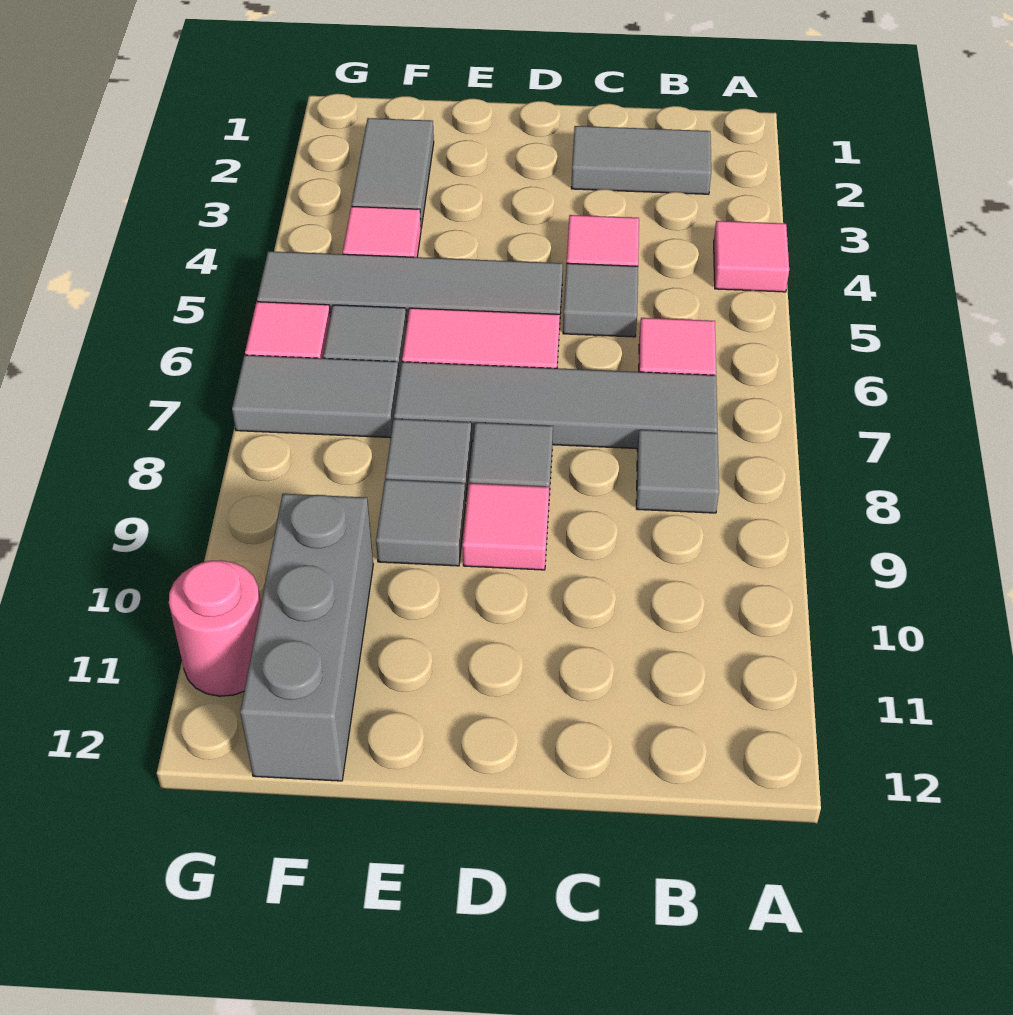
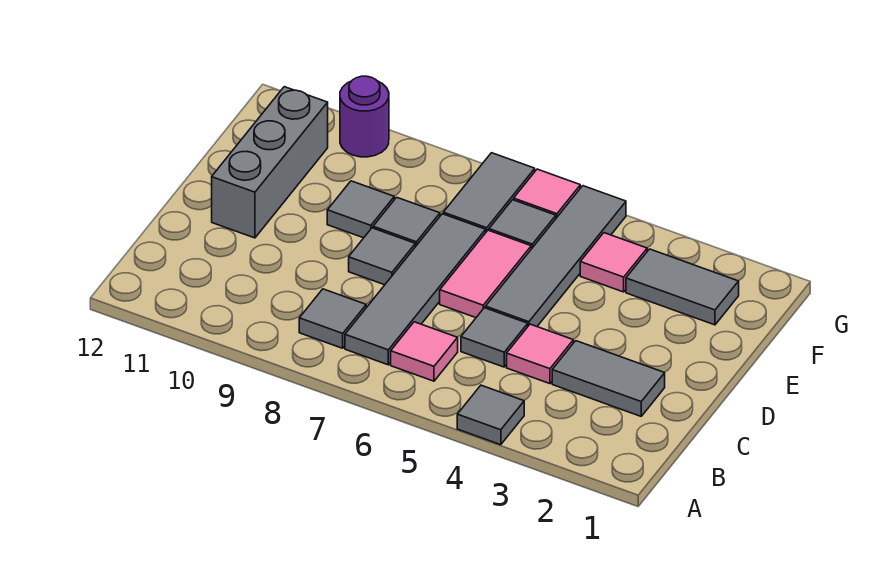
pink tile A4 level 1 -> grey tile A4 level 1
grey tile B2:C2 level 1 -> grey tile C2:C3 level 1
pink tile D9 level 1 -> none
grey brick F10:F12 level 1 -> grey brick D11:F11 level 1
none -> purple round brick G10 level 1
pink round brick G11 level 1 -> none

